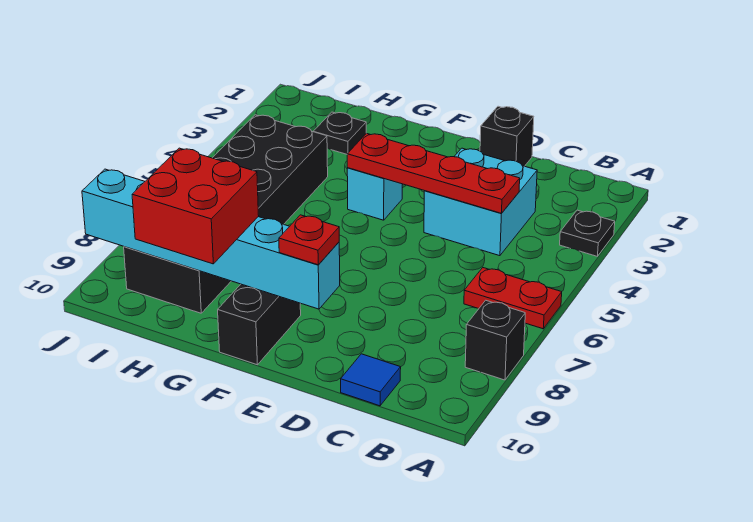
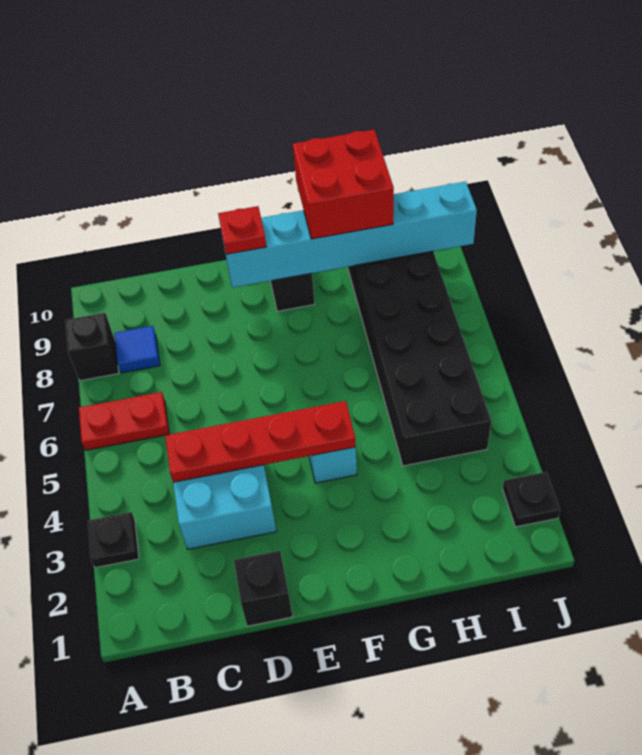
blue tile C10 level 1 -> blue tile B8 level 1
black plate H2 level 1 -> black plate J2 level 1

